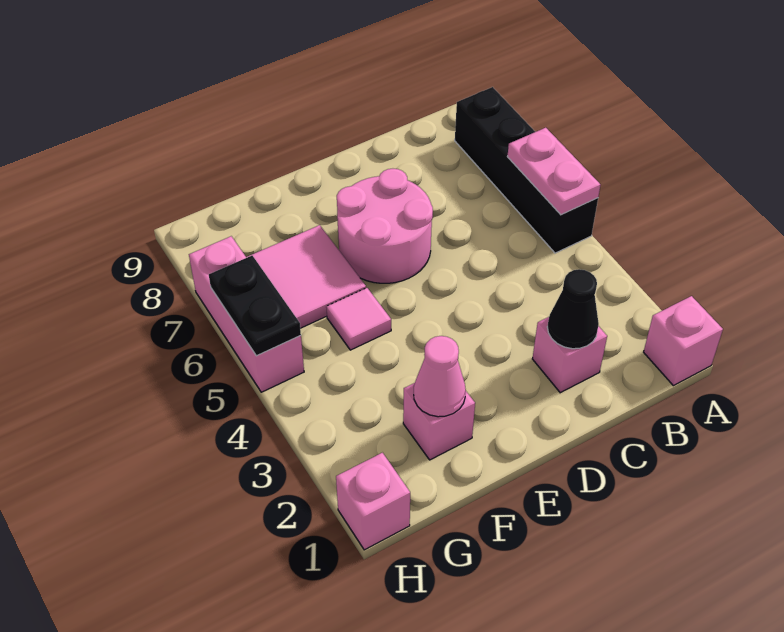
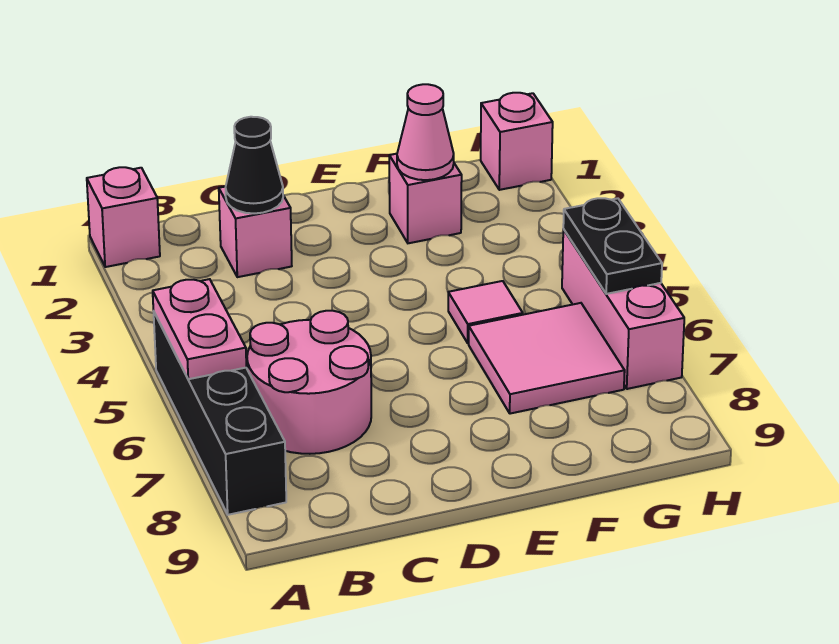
pink round brick D6:E7 level 1 -> pink round brick B6:C7 level 1

